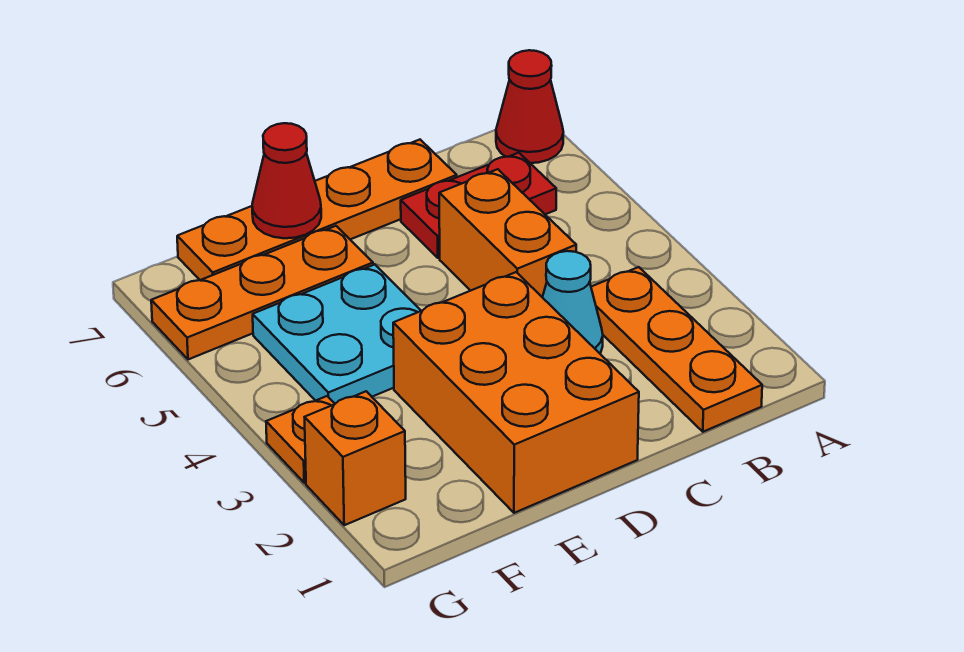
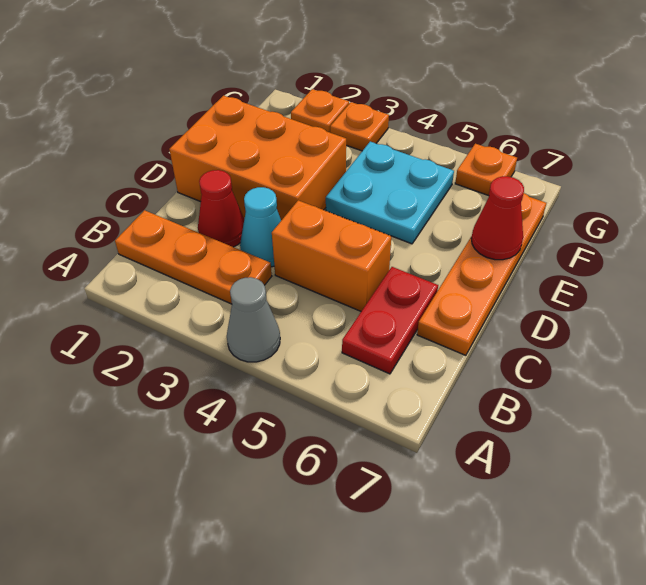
none -> grey cone A4 level 1
red cone A7 level 1 -> red cone C2 level 1
orange plate E6:G6 level 1 -> orange plate G6 level 1
orange brick G2 level 1 -> orange plate G2 level 1

